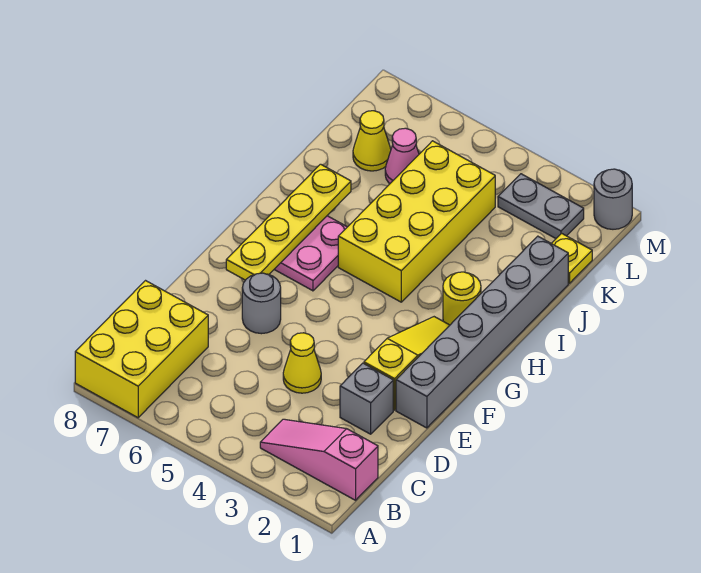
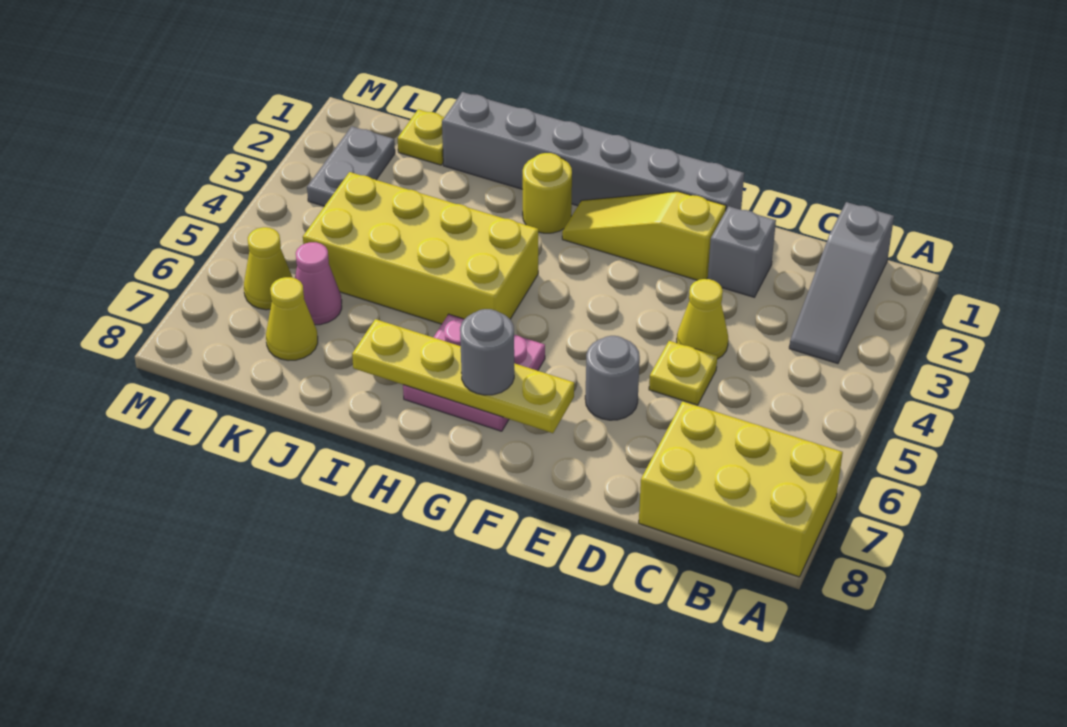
pink slope B1:B3 level 1 top 1 -> grey slope B1:B3 level 1 top 1
none -> yellow plate D5 level 1
none -> yellow cone L6 level 1
grey round brick M1 level 1 -> grey round brick G7 level 3

